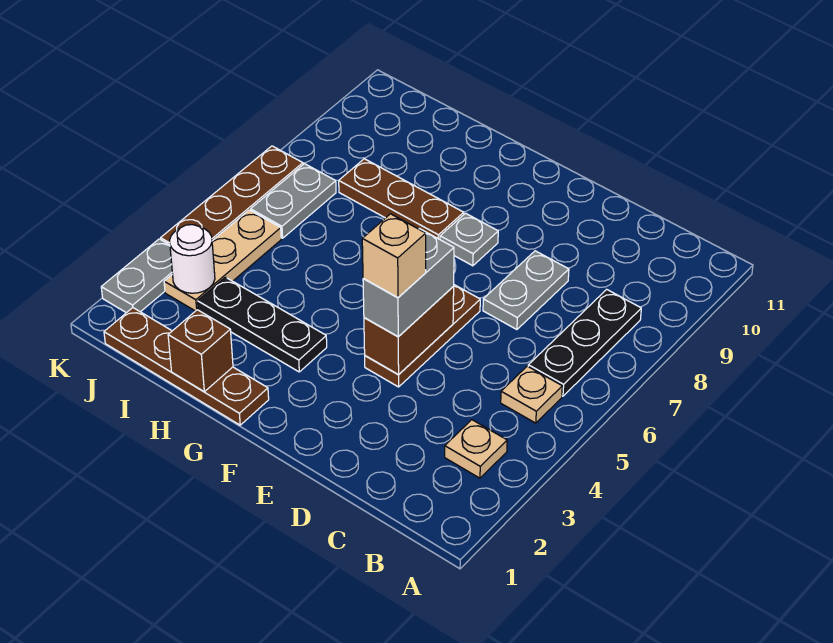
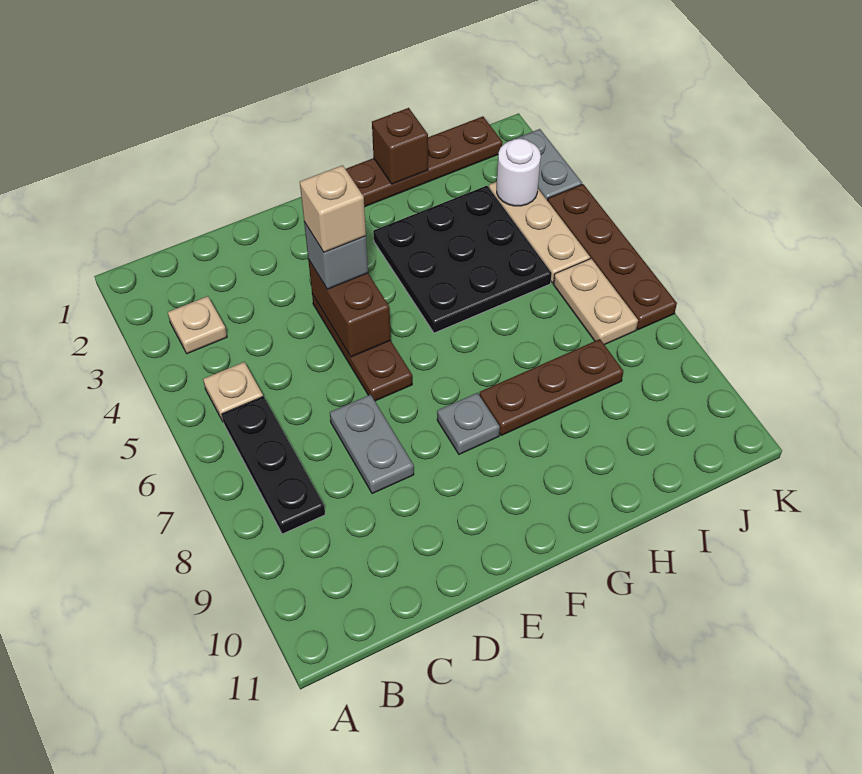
grey brick E4:E5 level 3 -> grey brick E4 level 3
black plate G3:I3 level 1 -> black plate G3:I5 level 1
grey plate J6:J7 level 1 -> tan plate J6:J7 level 1

